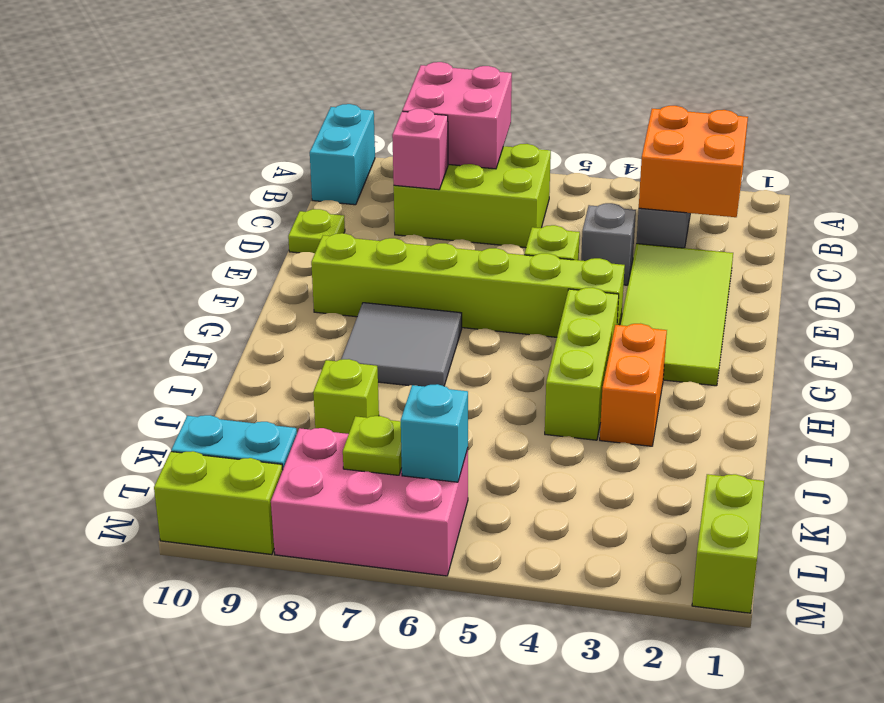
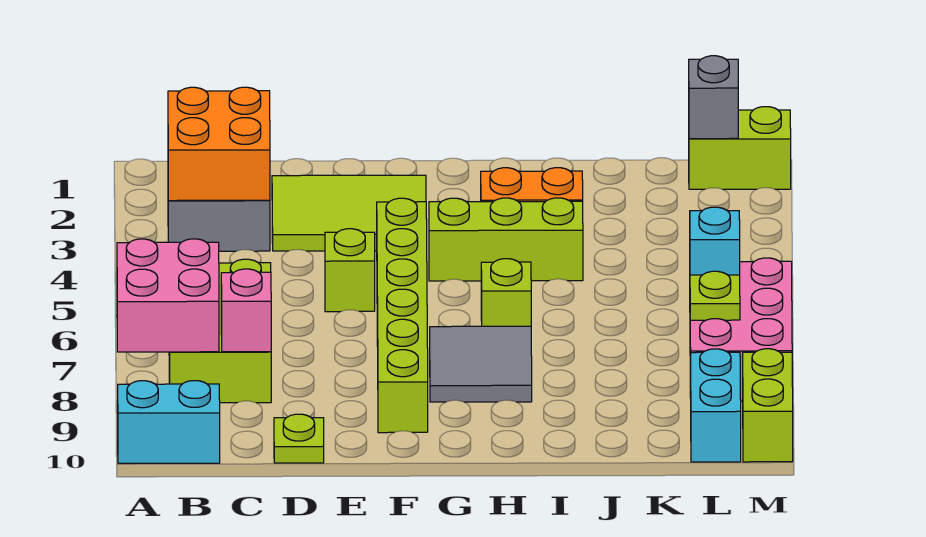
lime tile D2:G3 level 1 -> lime tile D2:F3 level 1
grey brick D4 level 1 -> grey brick L1 level 2
lime brick J8 level 1 -> lime brick H6 level 1

